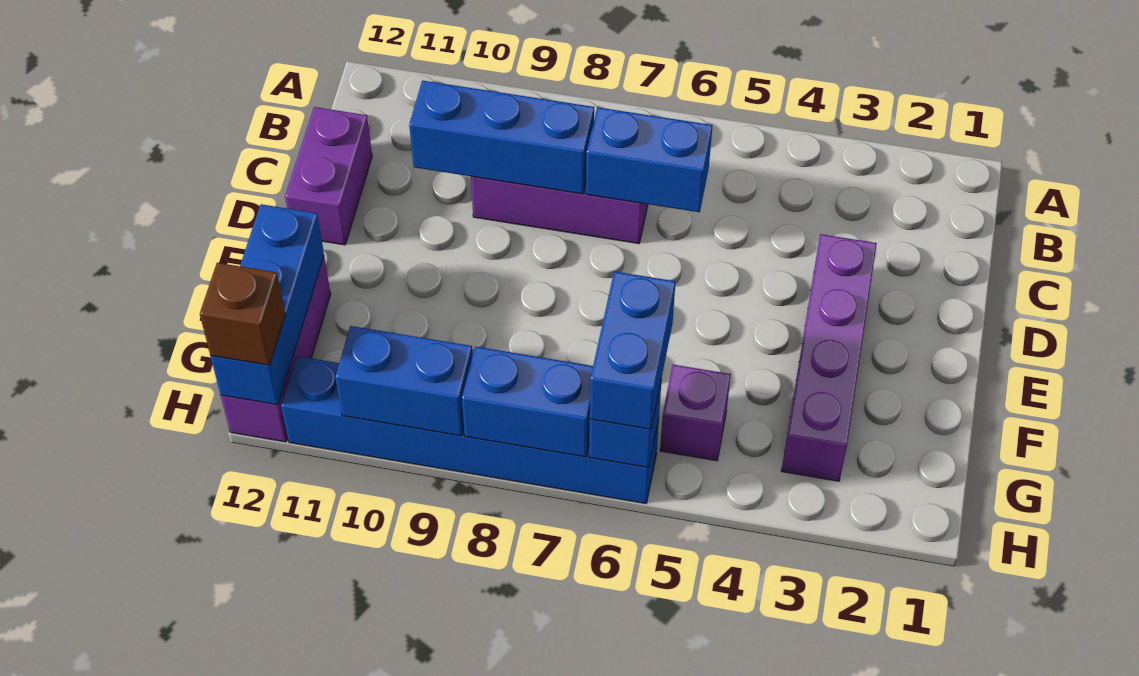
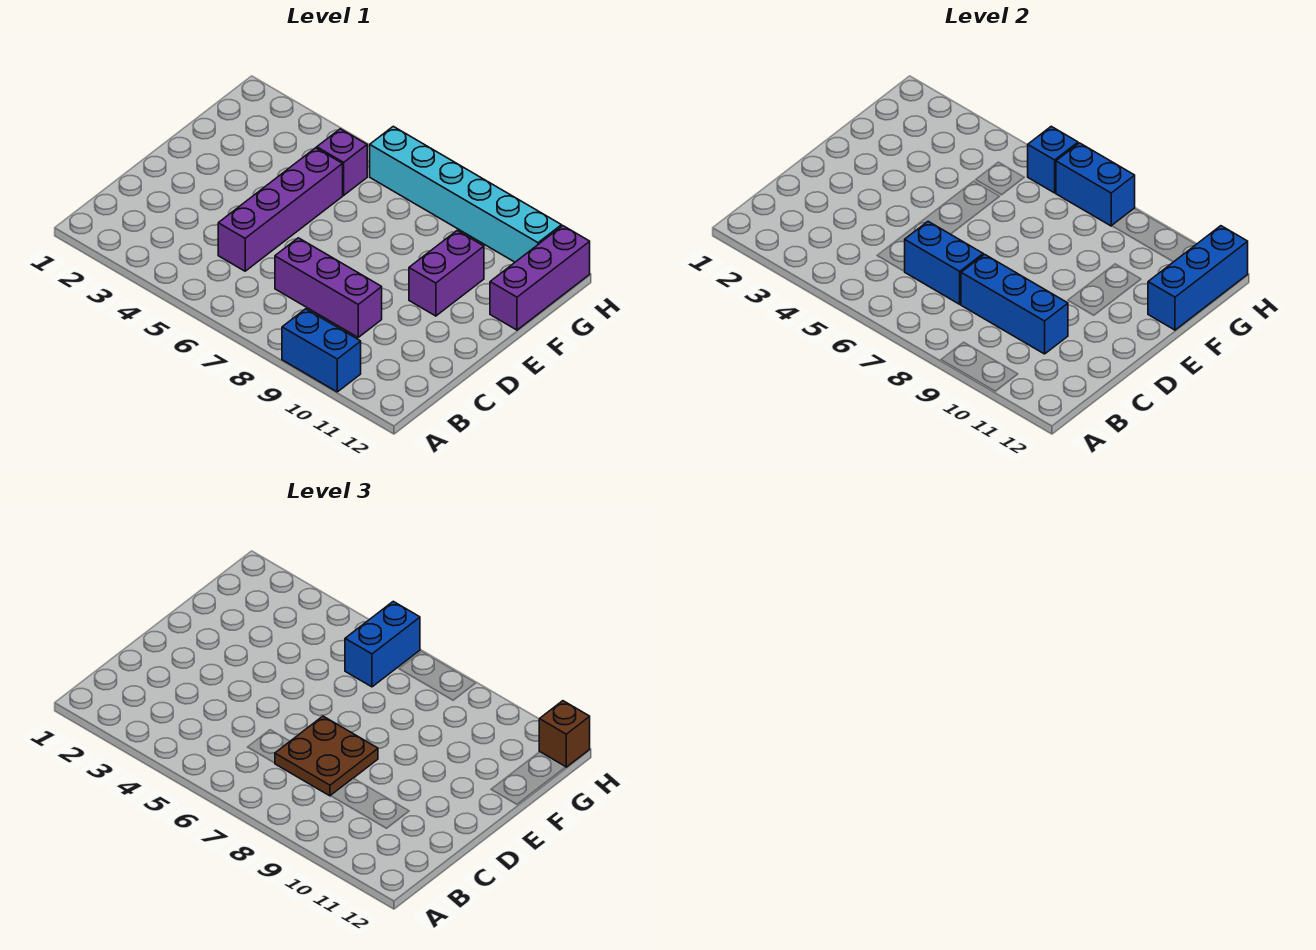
none -> brown plate C7:D8 level 3
purple brick C12:D12 level 1 -> purple brick E10:F10 level 1
purple brick D3:G3 level 1 -> purple brick C5:F5 level 1
blue brick H6:H11 level 1 -> cyan brick H6:H11 level 1
blue brick H9:H10 level 2 -> blue brick A9:A10 level 1

